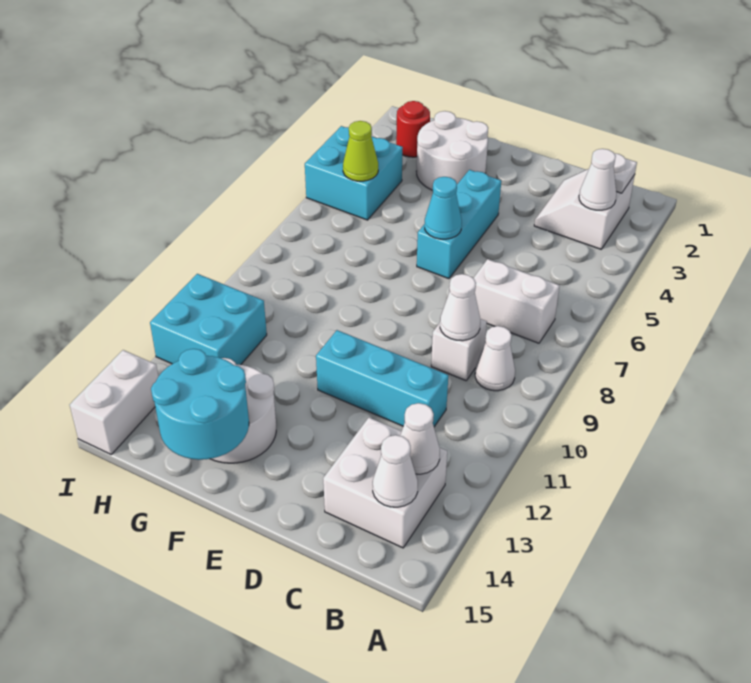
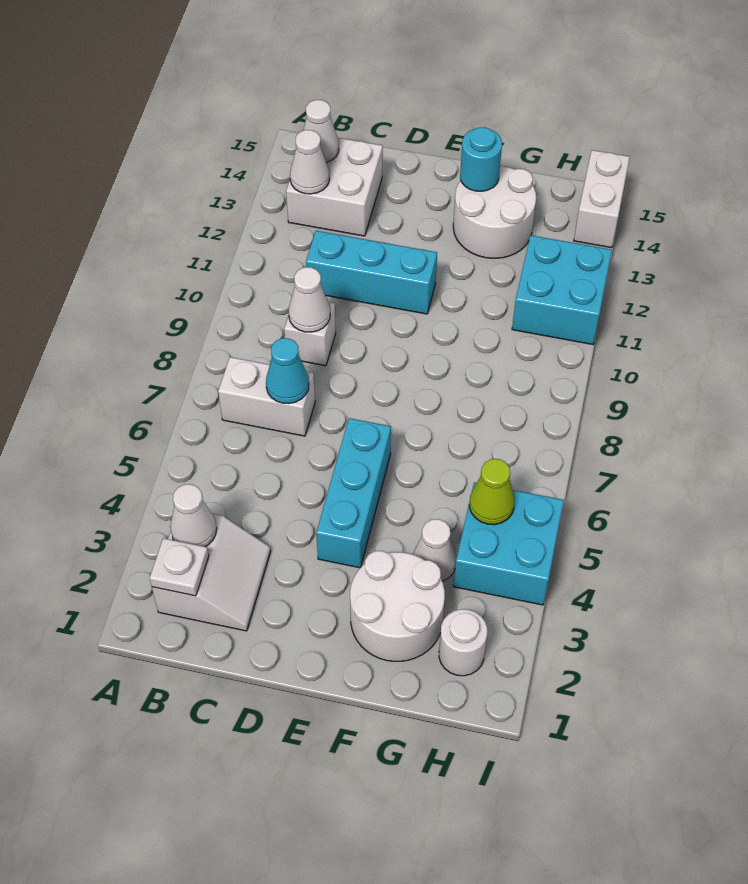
white cone B9 level 1 -> white cone G4 level 1
cyan cone E6 level 2 -> cyan cone C7 level 2
cyan round brick F14:G15 level 2 -> cyan round brick F14 level 2
red round brick H2 level 1 -> white round brick H2 level 1

